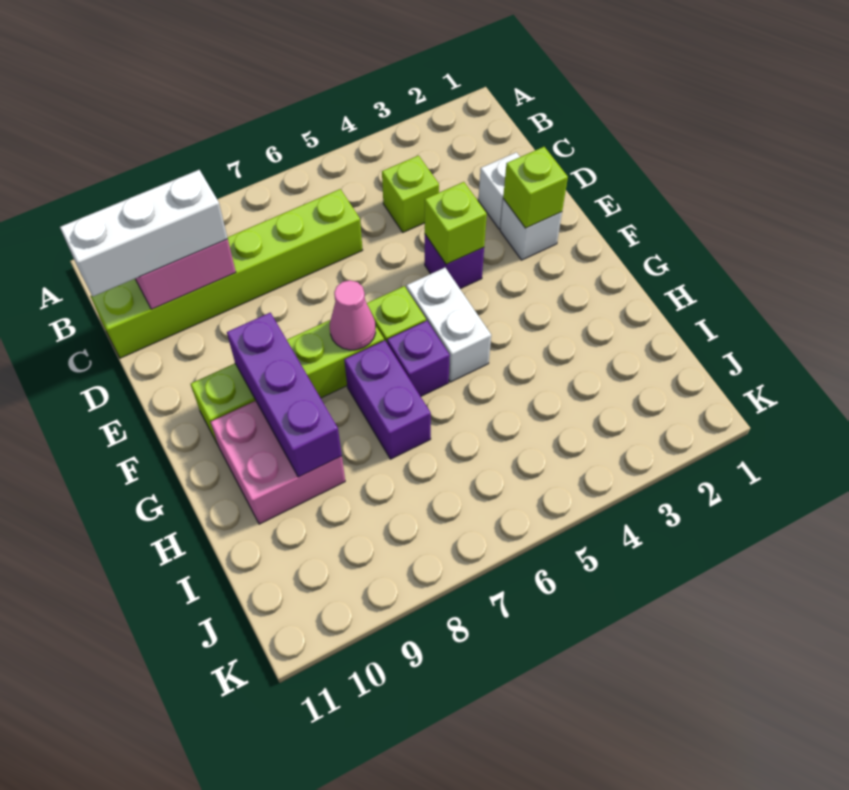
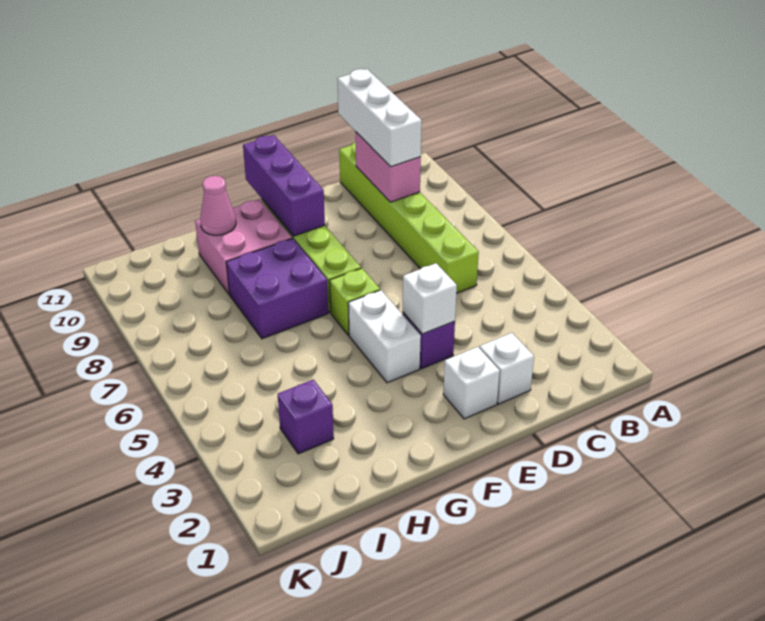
lime brick C4 level 1 -> none
lime brick E2 level 2 -> none
lime brick E4 level 2 -> white brick E4 level 2
white brick F5:G5 level 1 -> white brick F4:F5 level 1
pink cone F7 level 2 -> pink cone H10 level 2
purple brick F9:H9 level 2 -> purple brick F9:F11 level 2
purple brick G6 level 1 -> purple brick I3 level 1
purple brick G7:H7 level 1 -> purple brick G7:H8 level 1

